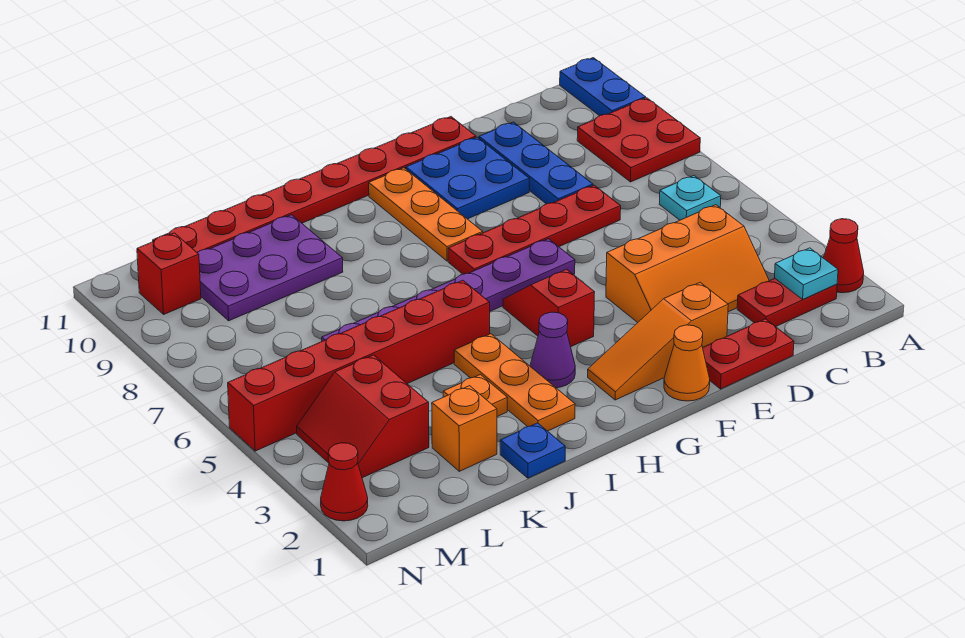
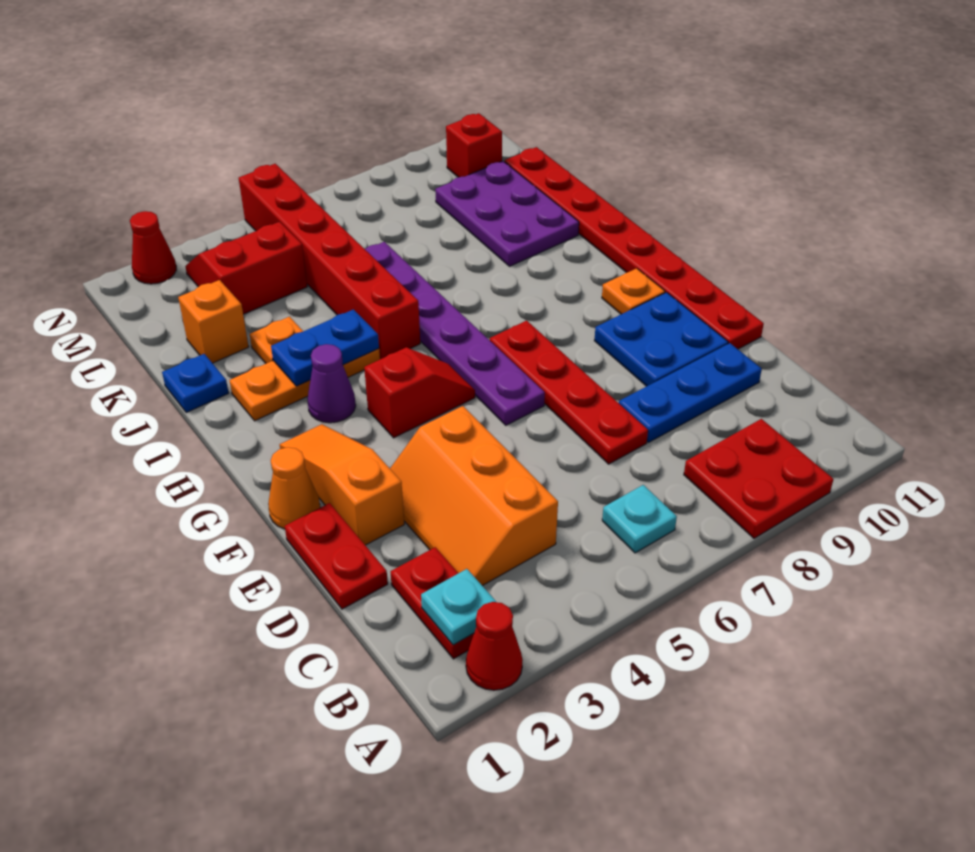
blue plate A10:A11 level 1 -> blue plate I3:I4 level 2
orange plate G8:G10 level 1 -> orange plate G10 level 1

